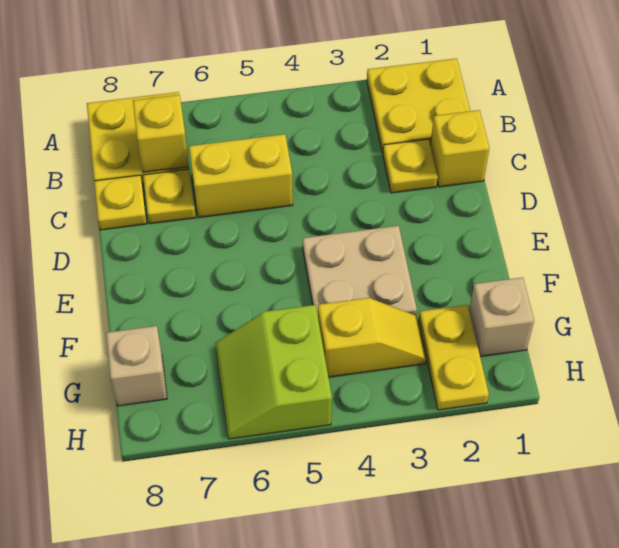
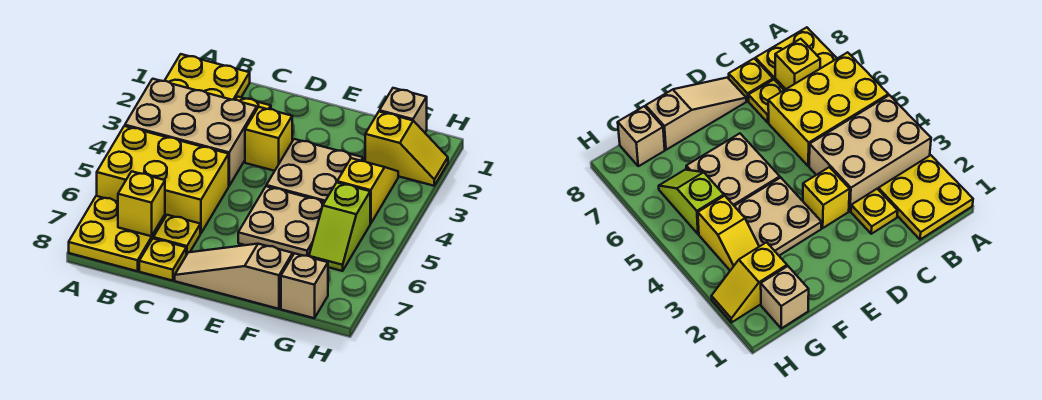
none -> tan brick A3:C4 level 1
yellow brick C1 level 1 -> yellow brick D3 level 1
yellow brick C5:C6 level 1 -> yellow brick A5:C6 level 1
none -> tan slope D8:F8 level 1 top F
none -> tan plate E5:F6 level 1
yellow plate G2:H2 level 1 -> yellow slope G2:H2 level 1 top G
lime slope G5:H6 level 1 top 5 -> lime slope G5:G6 level 1 top 5

